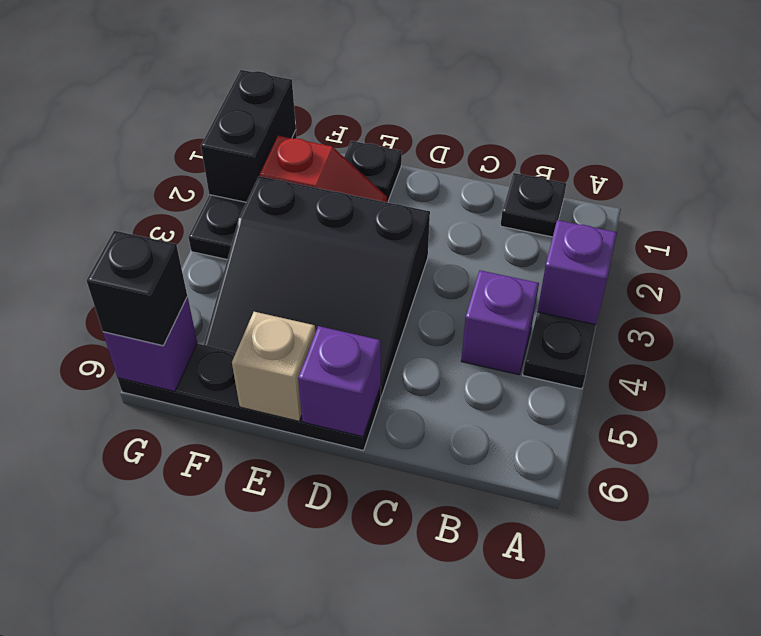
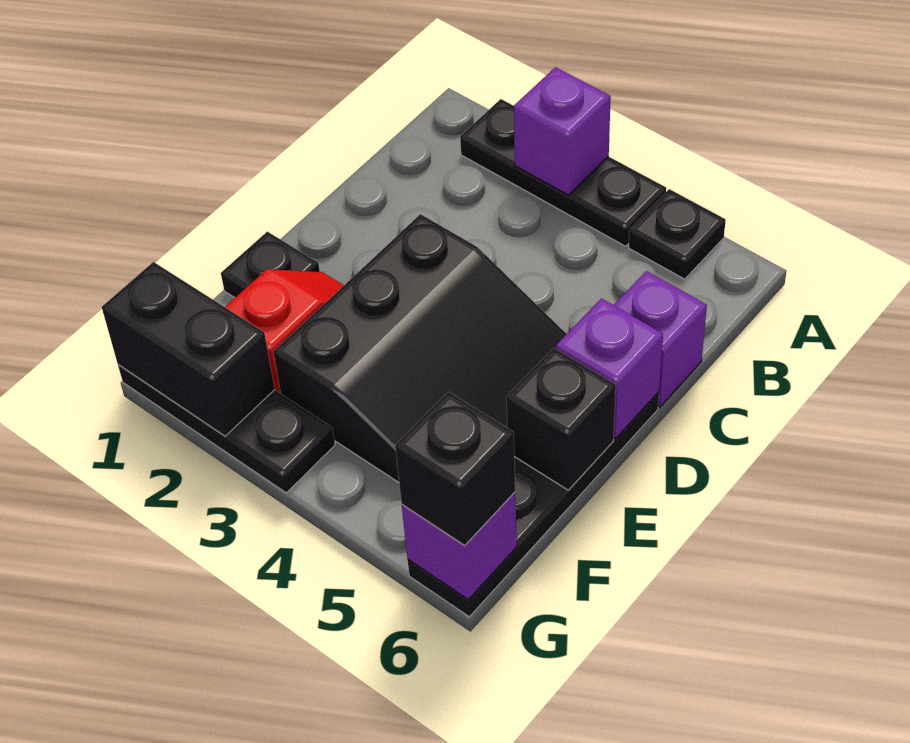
black plate B1 level 1 -> black plate A5 level 1
purple brick B4 level 1 -> purple brick C6 level 1
tan brick E6 level 2 -> black brick E6 level 2

